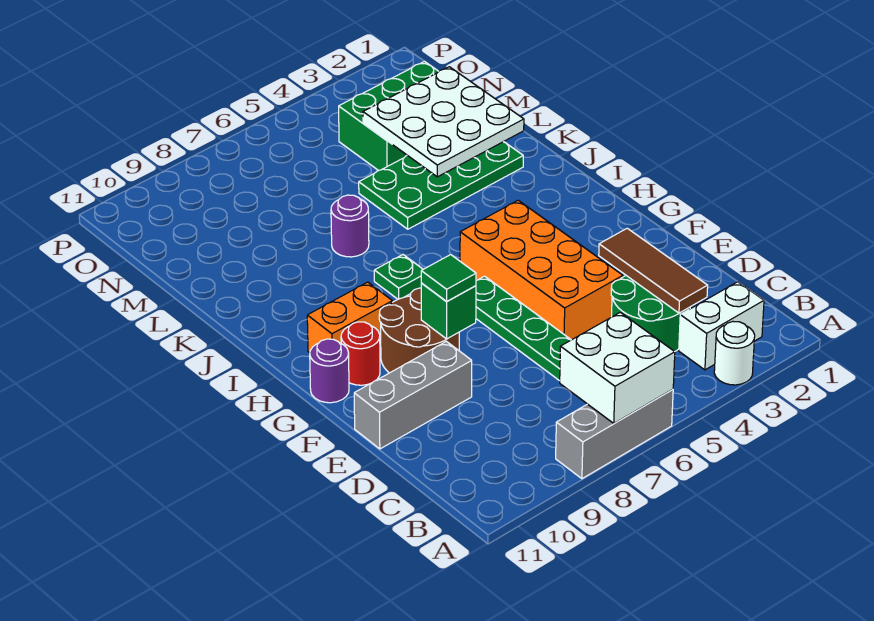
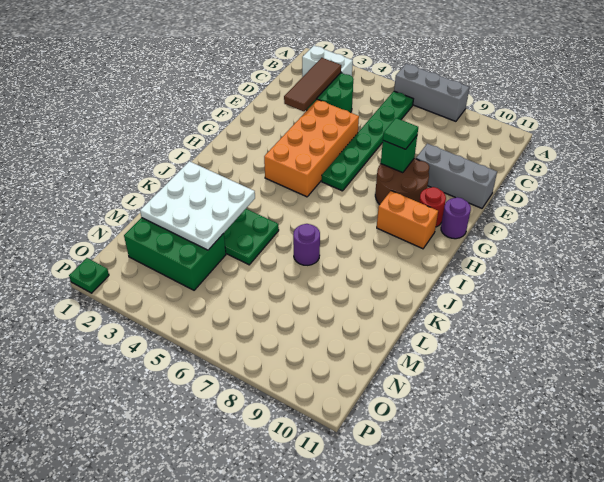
white round brick A3 level 1 -> none
white brick A6:B7 level 2 -> none
green plate I7 level 1 -> green plate P1 level 1

